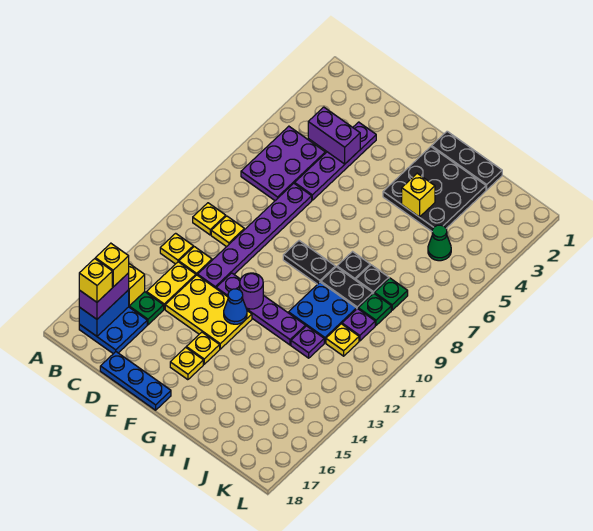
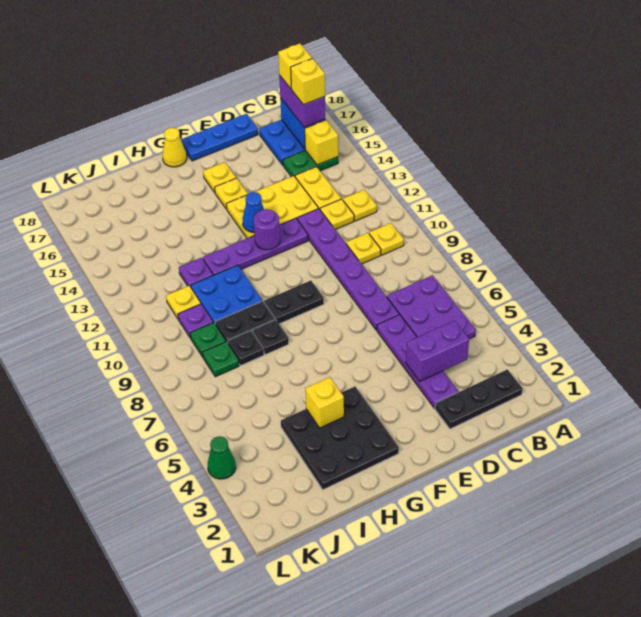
black plate G1:I1 level 1 -> black plate B2:D2 level 1
none -> yellow cone G18 level 1
green cone J5 level 1 -> green cone L4 level 1

